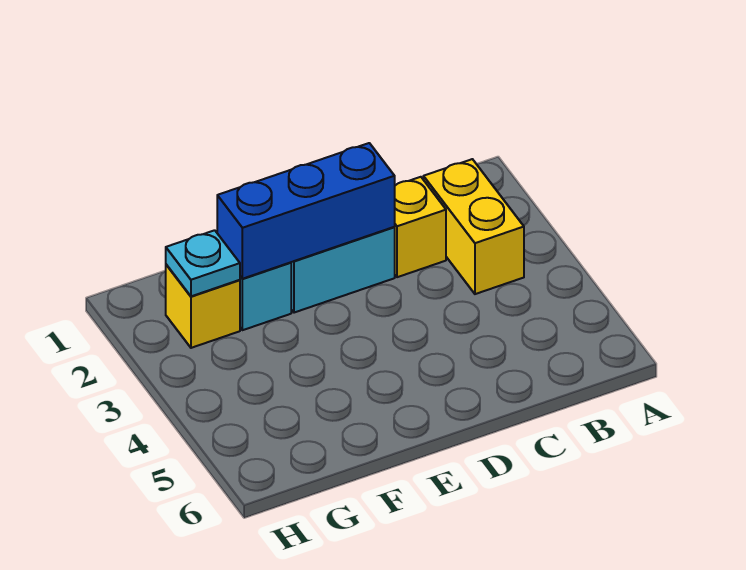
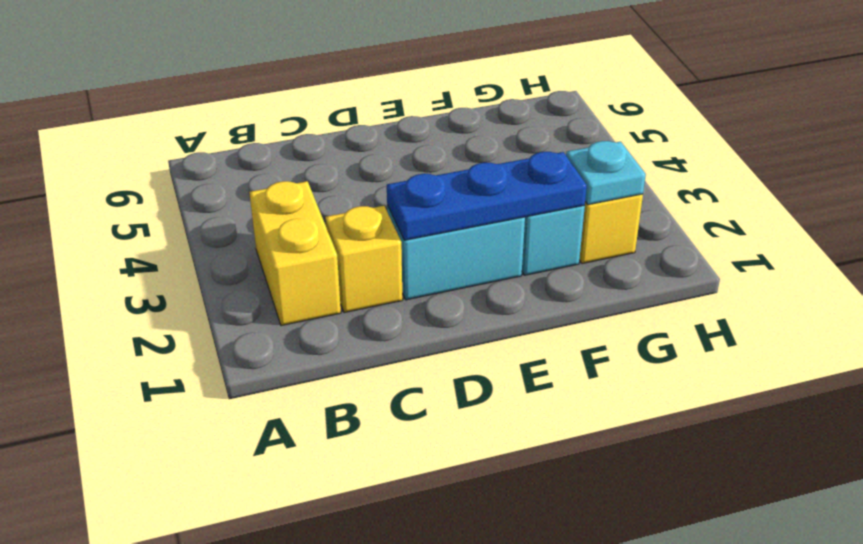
blue brick D2:F2 level 2 -> blue plate D2:F2 level 2

